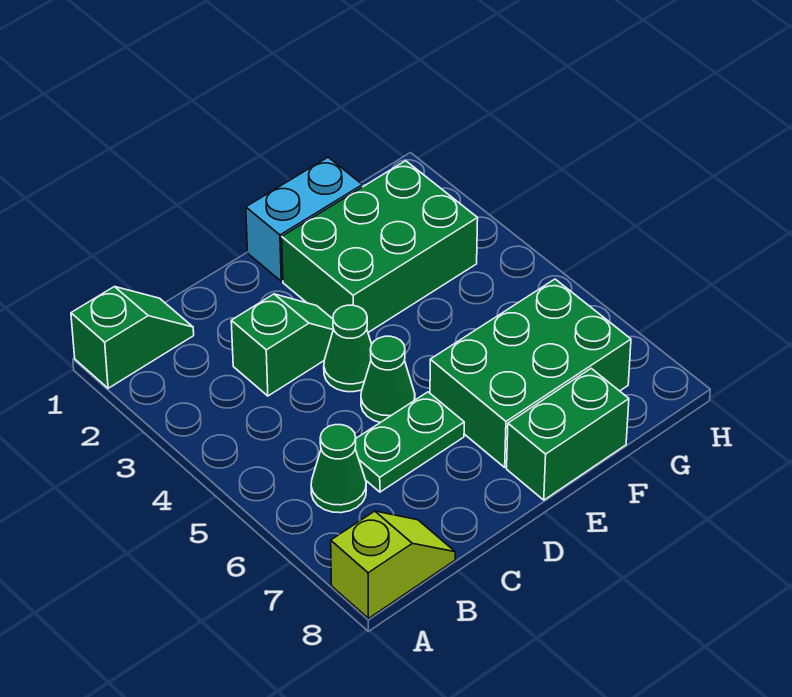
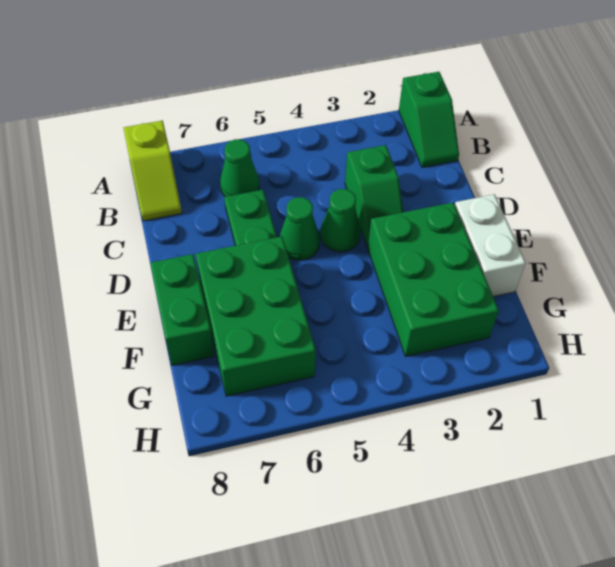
cyan brick E1:F1 level 1 -> white brick E1:F1 level 1

